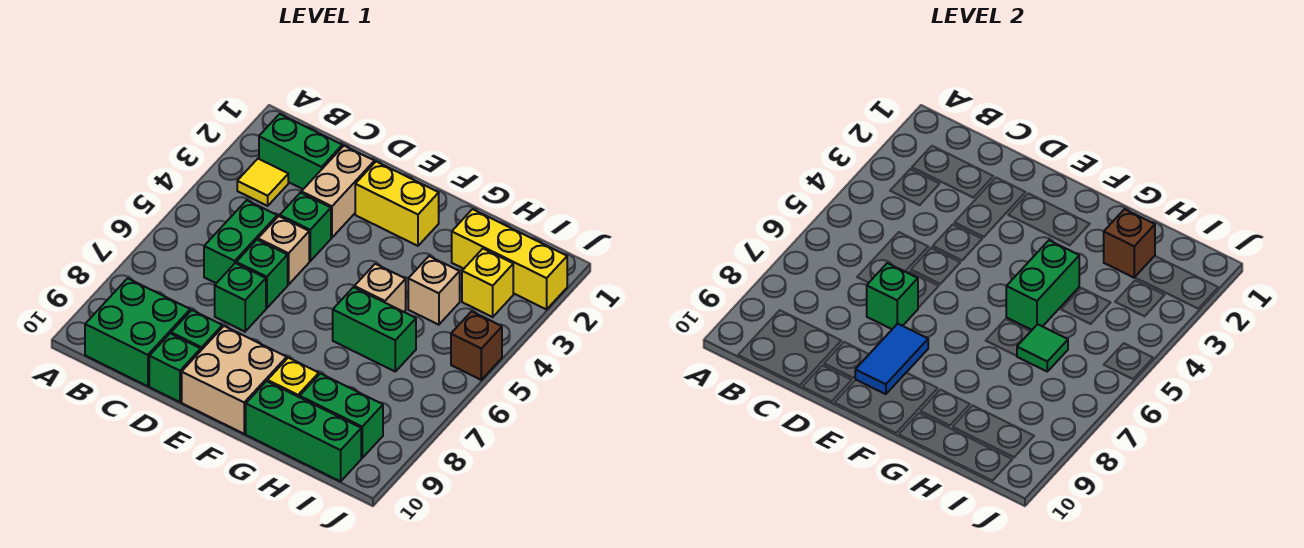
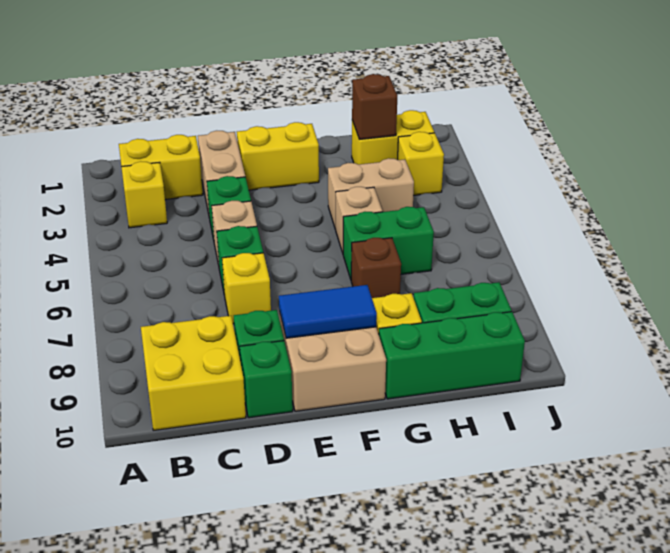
green brick B2:C2 level 1 -> yellow brick B2:C2 level 1
yellow tile B3 level 1 -> yellow brick B3 level 1
green brick B9:C10 level 1 -> yellow brick B9:C10 level 1
green brick C5:C6 level 1 -> none
green brick D7 level 1 -> yellow brick D7 level 1
green brick D7 level 2 -> none
blue tile E8:E9 level 2 -> blue tile E9:F9 level 2
green brick G4:G5 level 2 -> none
yellow brick H2:J2 level 1 -> yellow brick H2:I2 level 1
tan brick H4 level 1 -> tan brick G4:H4 level 1
green tile H6 level 2 -> none
brown brick J5 level 1 -> brown brick G7 level 1

